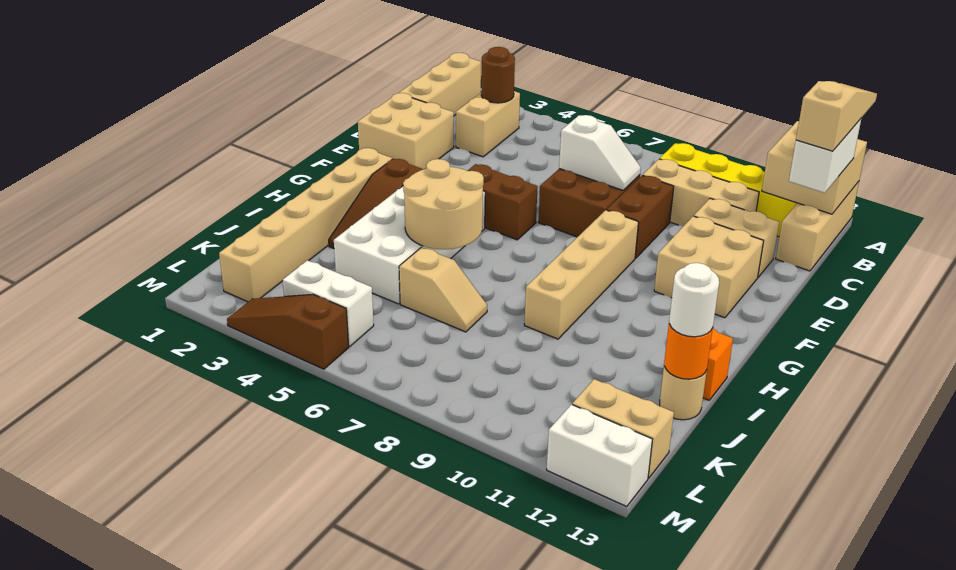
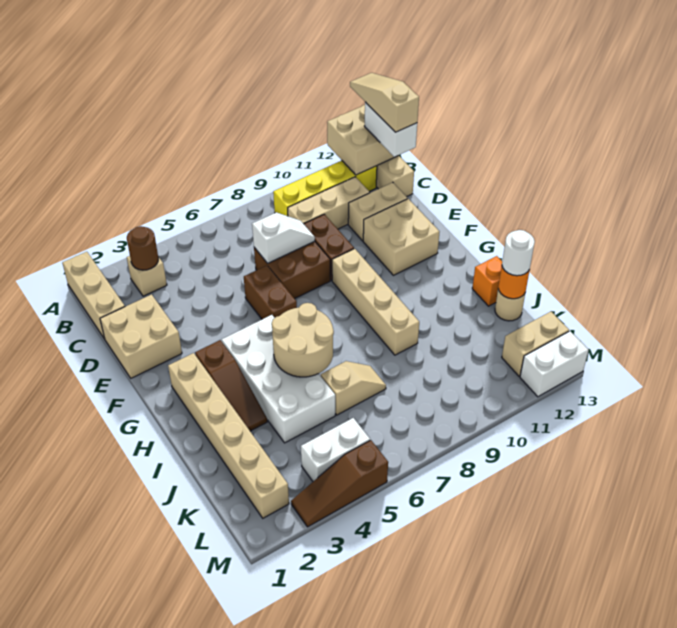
tan brick B3:C3 level 1 -> tan brick B3 level 1
brown brick F5:F6 level 1 -> brown brick E6:F6 level 1

